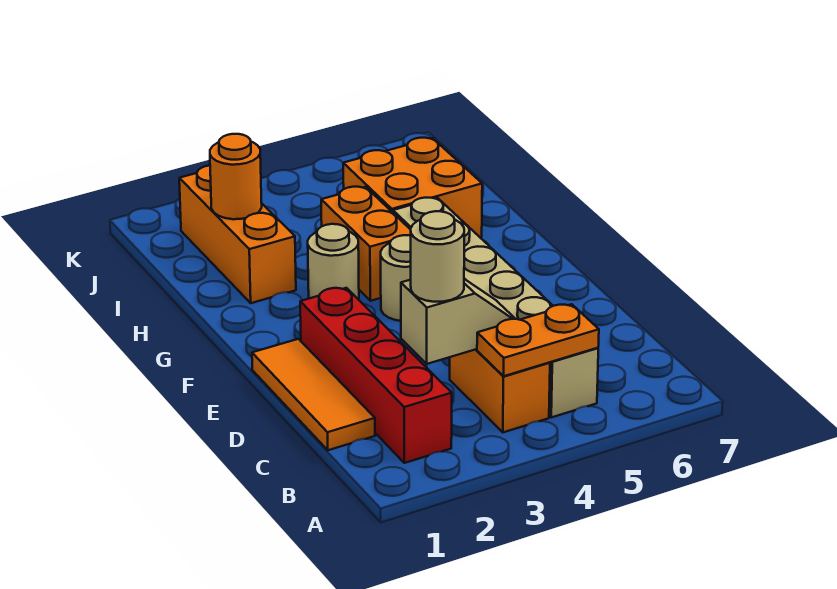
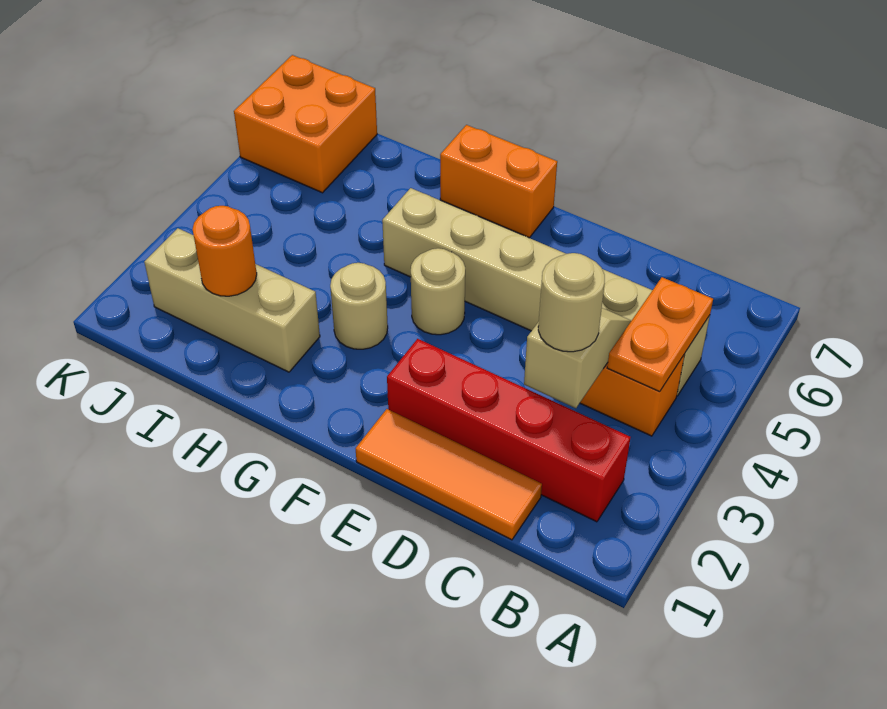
orange brick G4:H4 level 1 -> orange brick F7:G7 level 1
orange brick H2:J2 level 1 -> tan brick H2:J2 level 1
orange brick H5:I6 level 1 -> orange brick J6:K7 level 1

